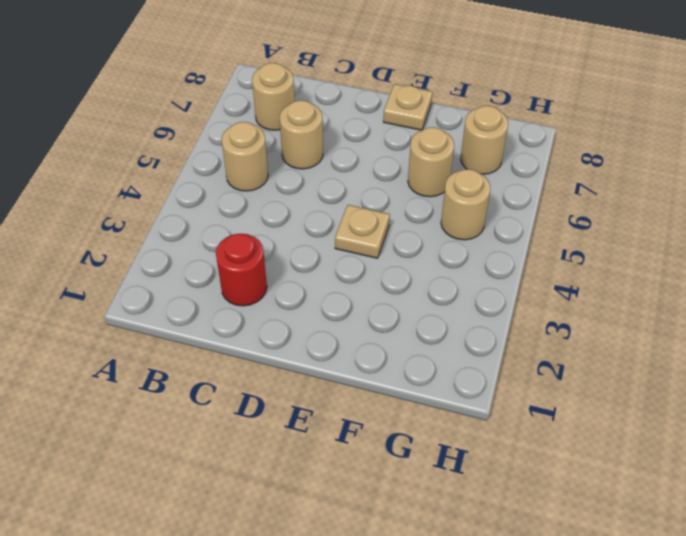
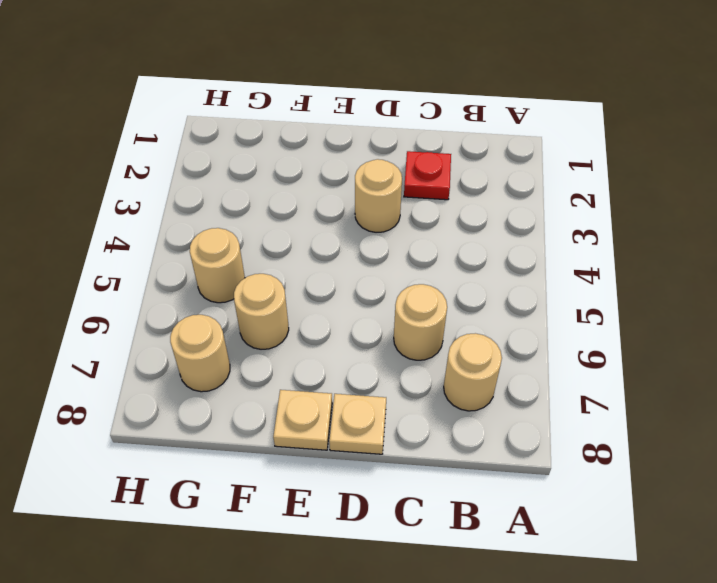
tan round brick B5 level 1 -> tan round brick D3 level 1
red round brick C2 level 1 -> red plate C2 level 1
tan plate E4 level 1 -> tan plate D8 level 1

